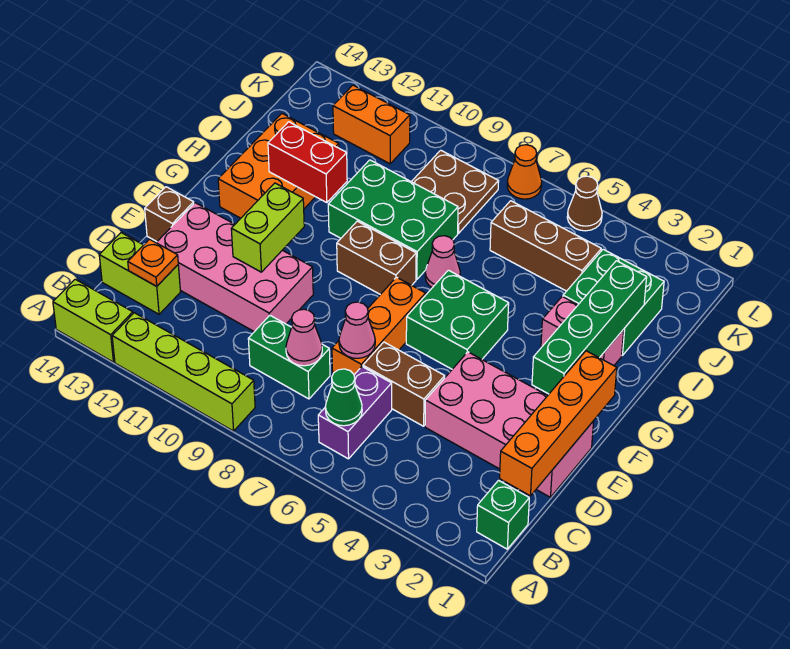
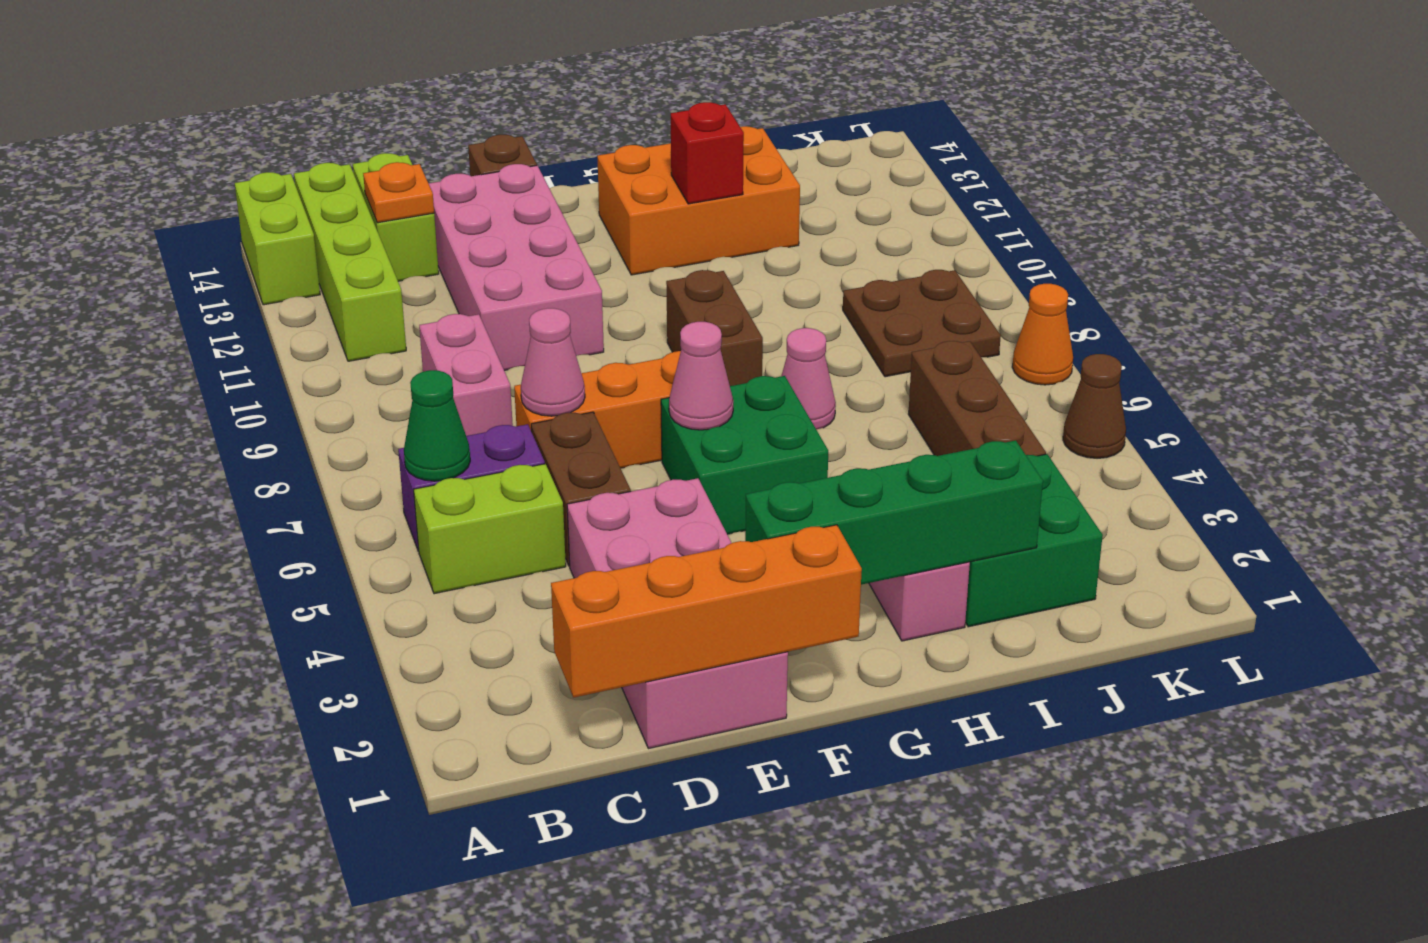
lime brick A9:A12 level 1 -> lime brick B11:B14 level 1
green brick B1 level 1 -> none
green brick C8:C9 level 1 -> pink brick C8:C9 level 1
pink cone C8 level 2 -> pink cone F6 level 2
lime brick E11:F11 level 2 -> lime brick B5:C5 level 1
green brick H8:I10 level 1 -> none
red brick H11:H12 level 2 -> red brick H12 level 2
orange brick K11:K12 level 1 -> none

